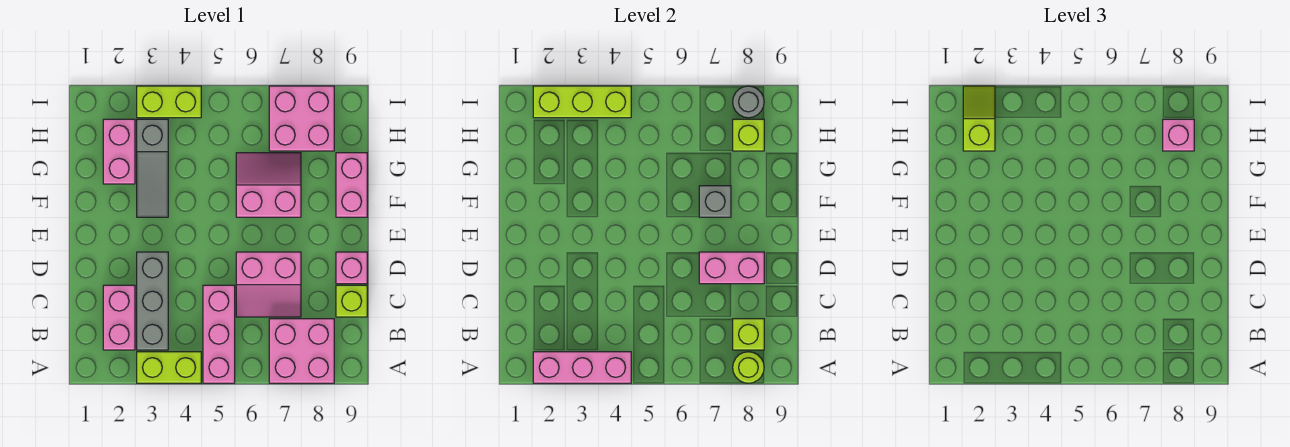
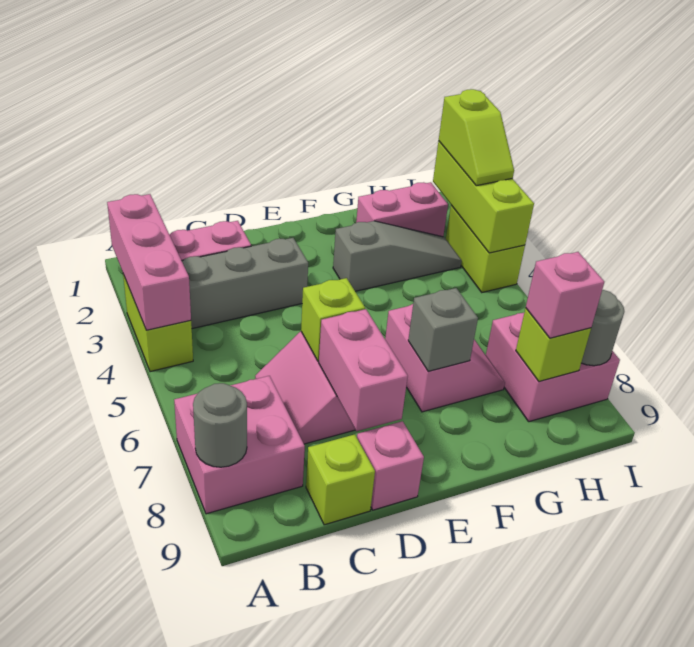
pink brick A5:C5 level 1 -> none
lime round brick A8 level 2 -> grey round brick A8 level 2
lime brick B8 level 2 -> lime brick D6 level 2
grey slope F3:H3 level 1 top H -> grey slope F3:H3 level 1 top F
pink brick F9:G9 level 1 -> none
lime slope H2:I2 level 3 top H -> lime slope I2:I3 level 3 top 2

